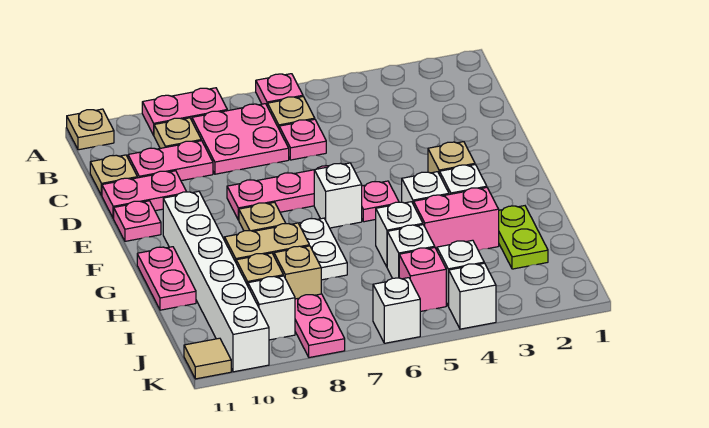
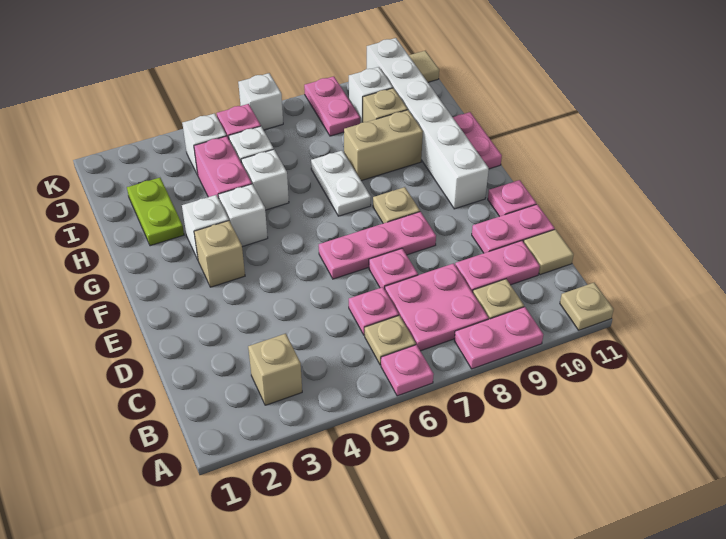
tan plate C11 level 1 -> tan tile C11 level 1
pink plate F5 level 1 -> pink plate D7 level 1
white brick F6 level 1 -> none
pink brick H3:H4 level 1 -> pink brick H4:I4 level 1
tan brick I8 level 1 -> tan brick B3 level 1
white brick K4 level 1 -> none

